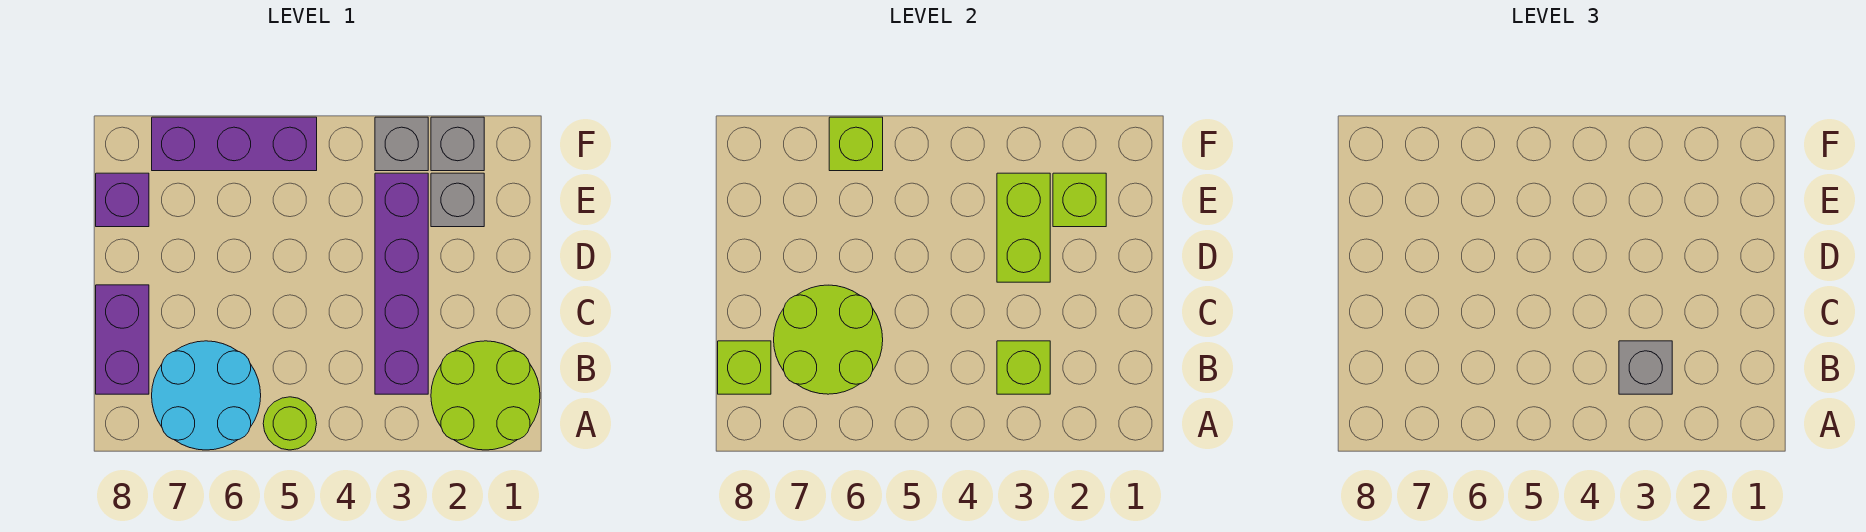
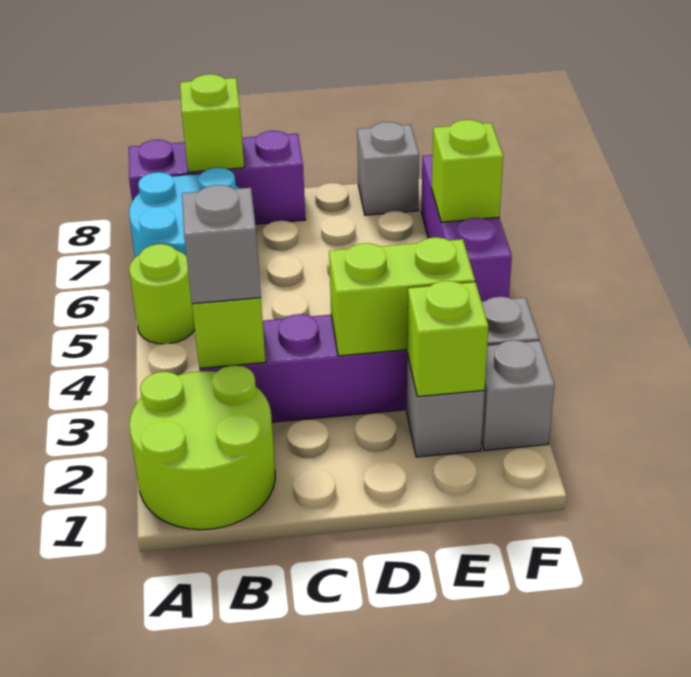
lime round brick B6:C7 level 2 -> none
purple brick B8:C8 level 1 -> purple brick A8:C8 level 1
purple brick E8 level 1 -> grey brick E8 level 1

